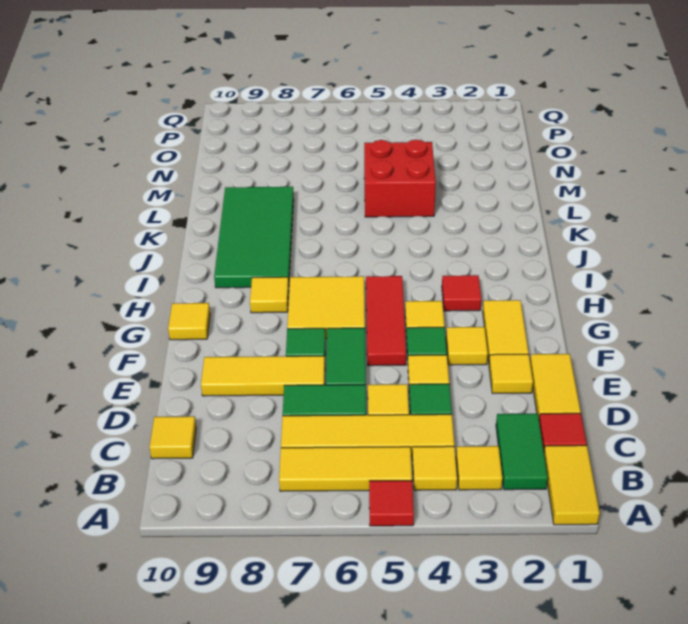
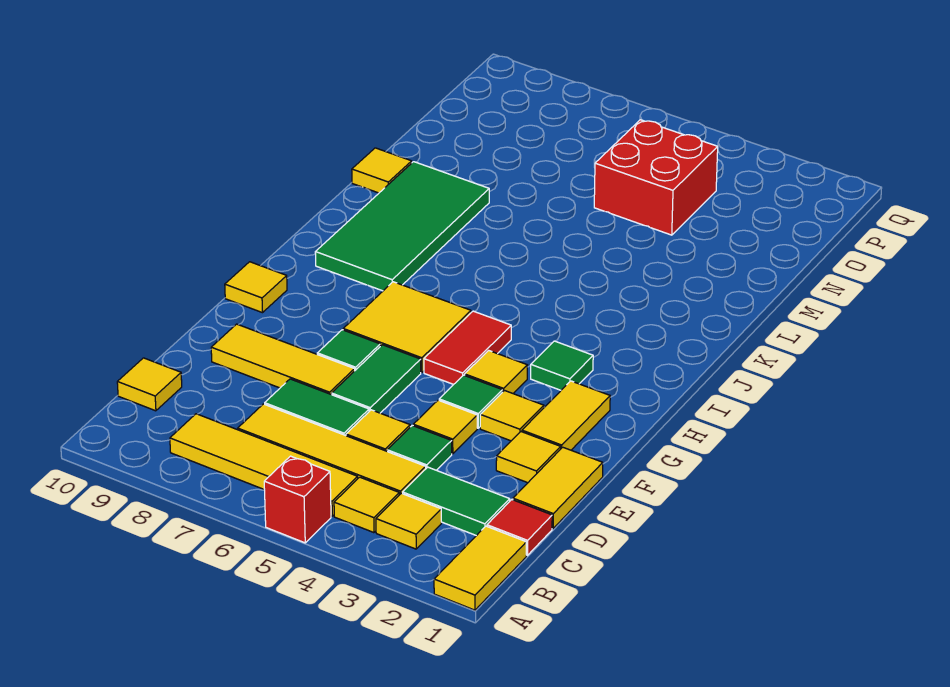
red tile A5 level 1 -> red brick A5 level 1
green tile B2:C2 level 1 -> green tile C2:C3 level 1
yellow tile B5:B7 level 1 -> yellow tile B5:B8 level 1
red tile F5:H5 level 1 -> red tile G5:H5 level 1
red tile H3 level 1 -> green tile H3 level 1
yellow tile H8 level 1 -> yellow tile L10 level 1
red brick L4:M5 level 1 -> red brick N4:O5 level 1

